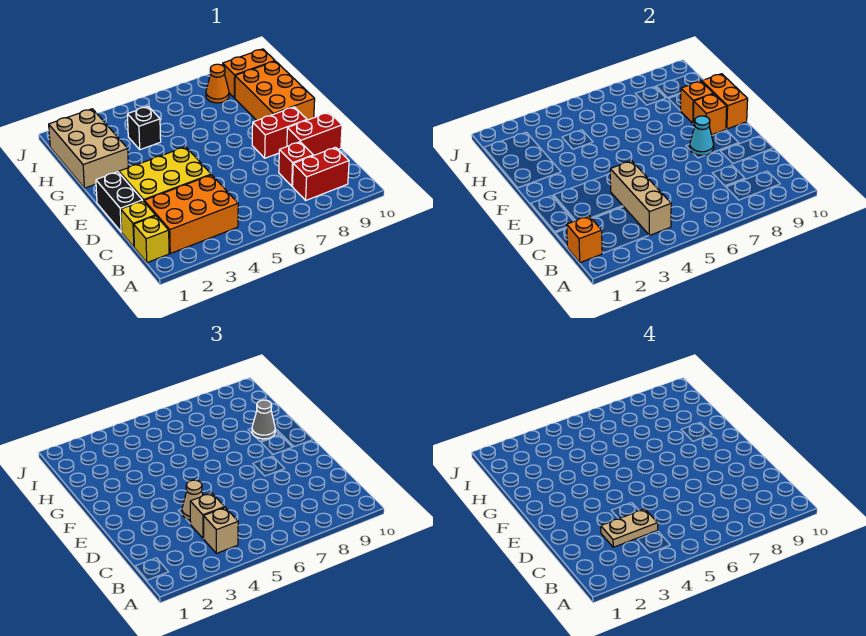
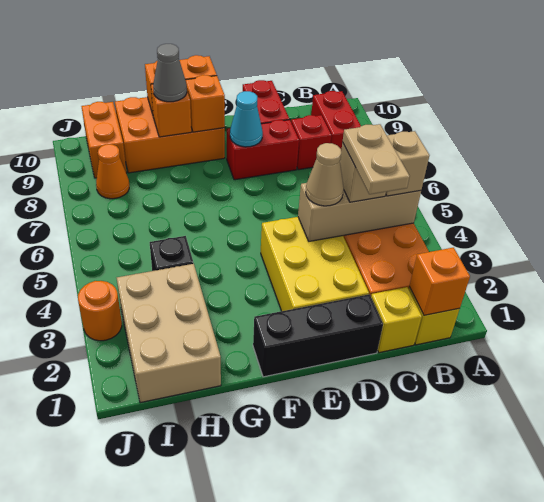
black brick D1:E1 level 1 -> black brick D1:F1 level 1
red brick E8:E9 level 1 -> red brick D8:E8 level 1
tan brick G1:I2 level 1 -> tan brick H1:I3 level 1
none -> orange round brick J3 level 1

